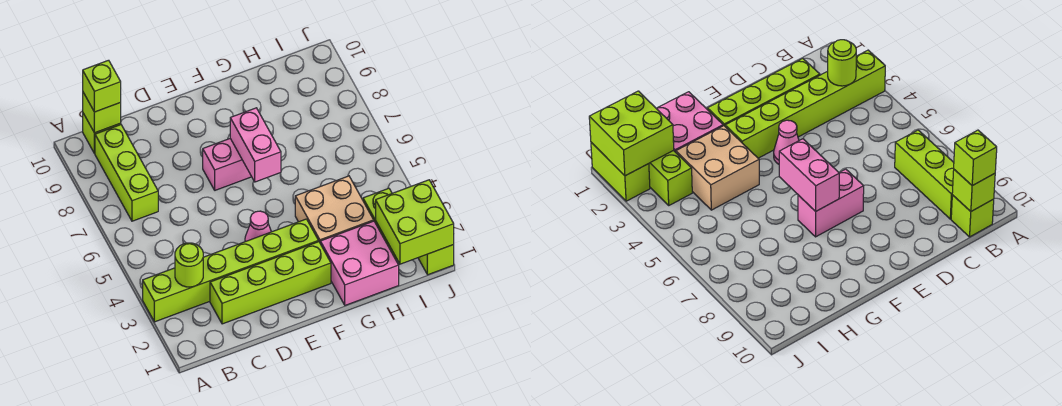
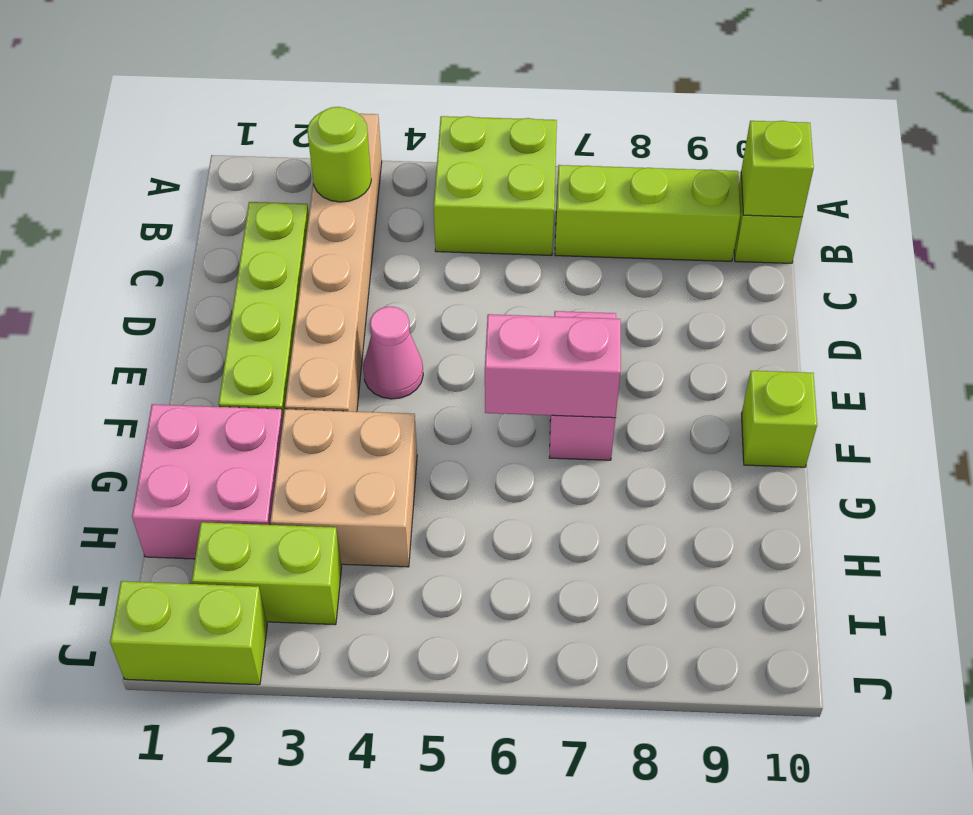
lime brick A3:F3 level 1 -> tan brick A3:F3 level 1
lime brick B10 level 3 -> lime brick F10 level 1
lime brick I1:J2 level 2 -> lime brick A5:B6 level 1

